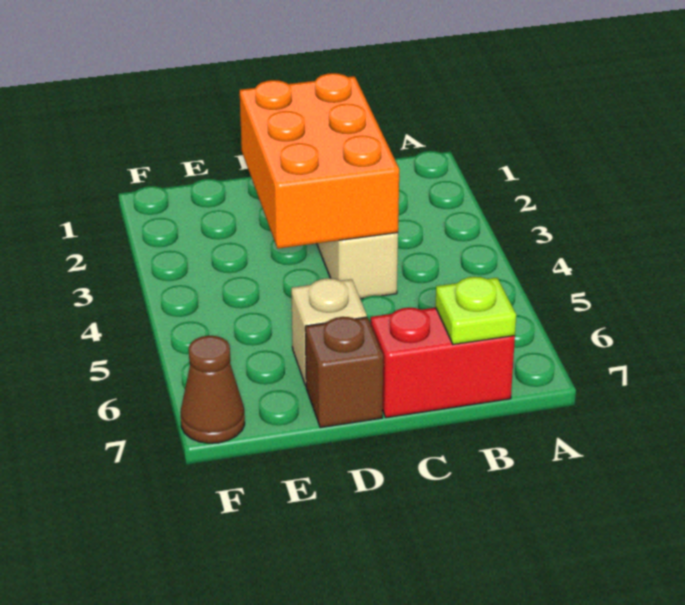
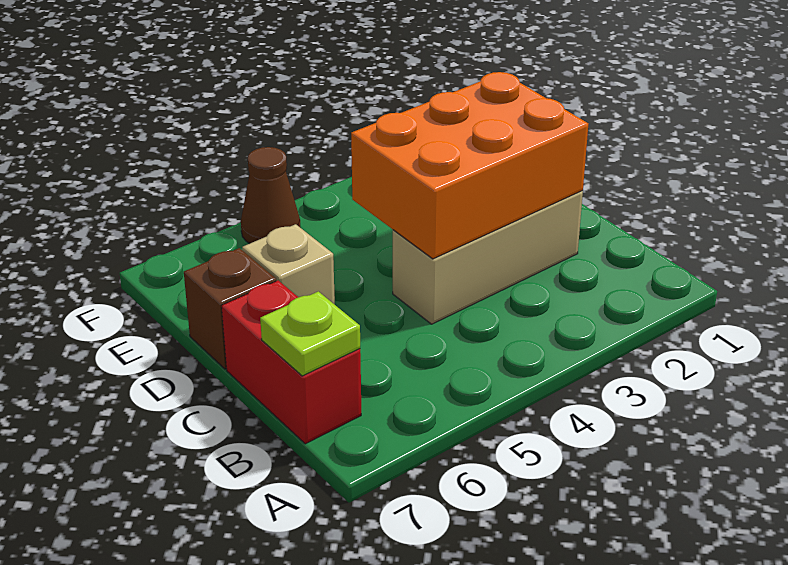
brown cone F7 level 1 -> brown cone F5 level 1

